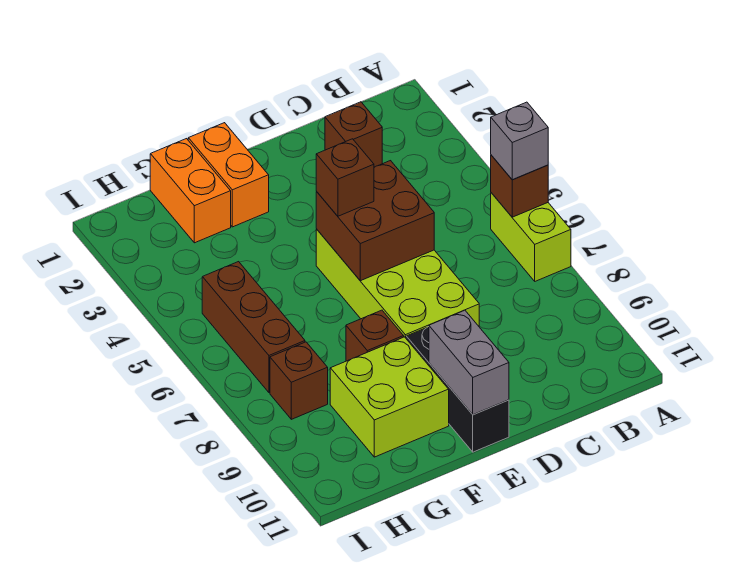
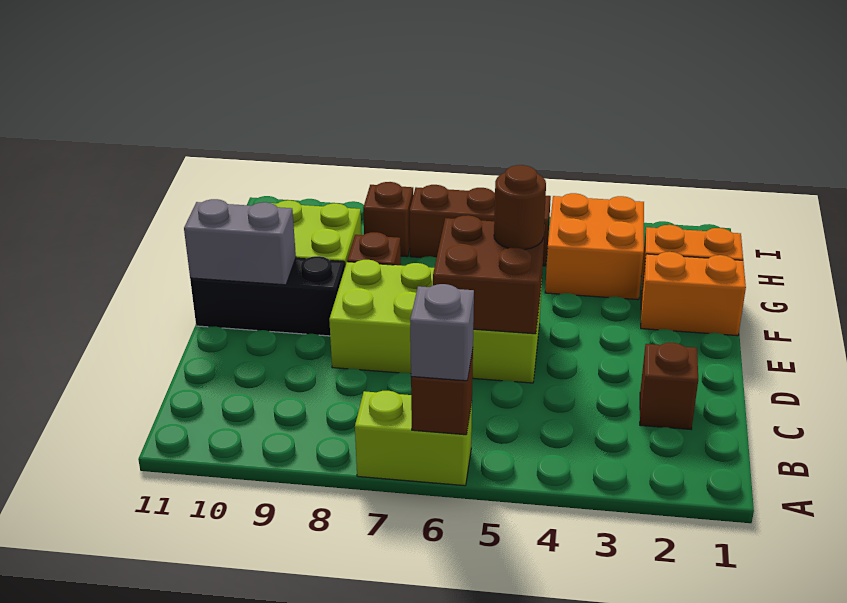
brown brick E5 level 3 -> brown round brick E5 level 3
none -> orange brick G3:H4 level 1

